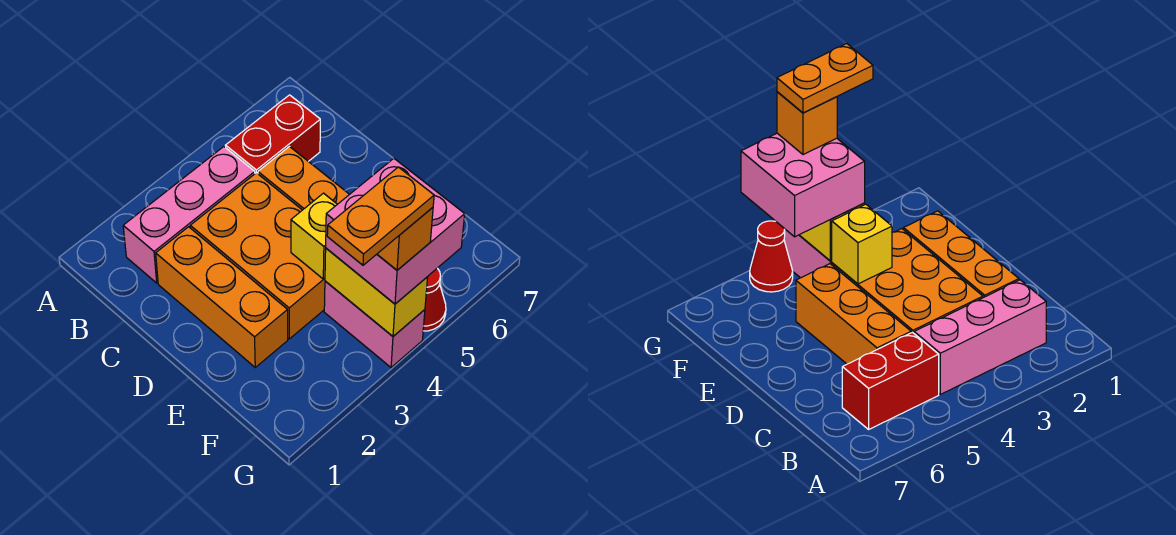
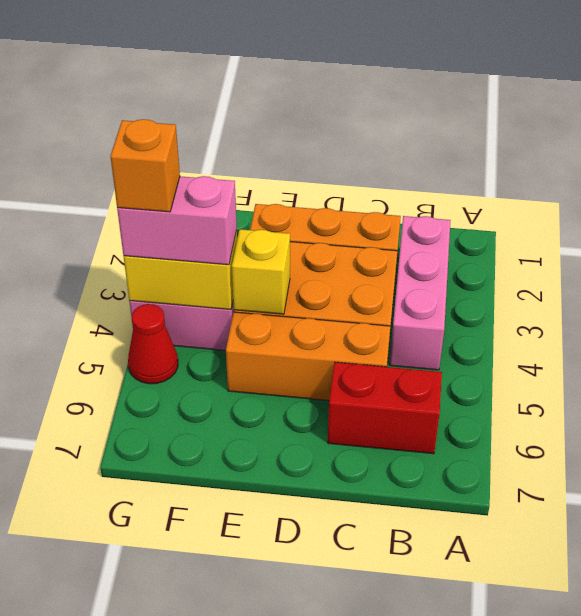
red brick B5:B6 level 1 -> red brick B6:C6 level 1
pink brick F4:G5 level 3 -> pink brick F4:G4 level 3
orange plate G3:G4 level 5 -> none

